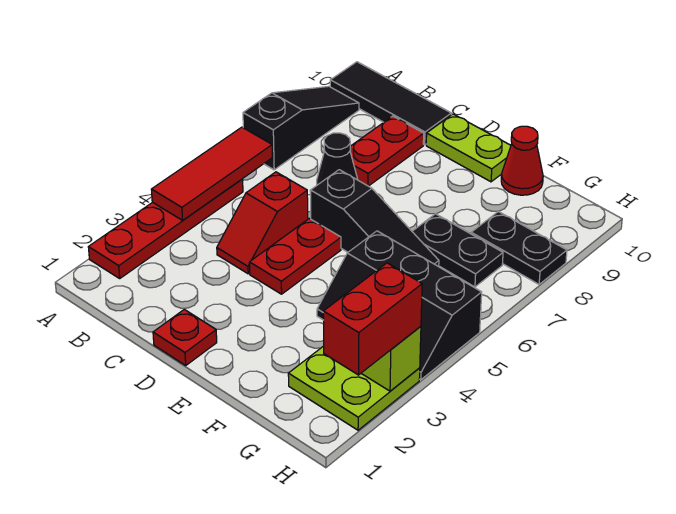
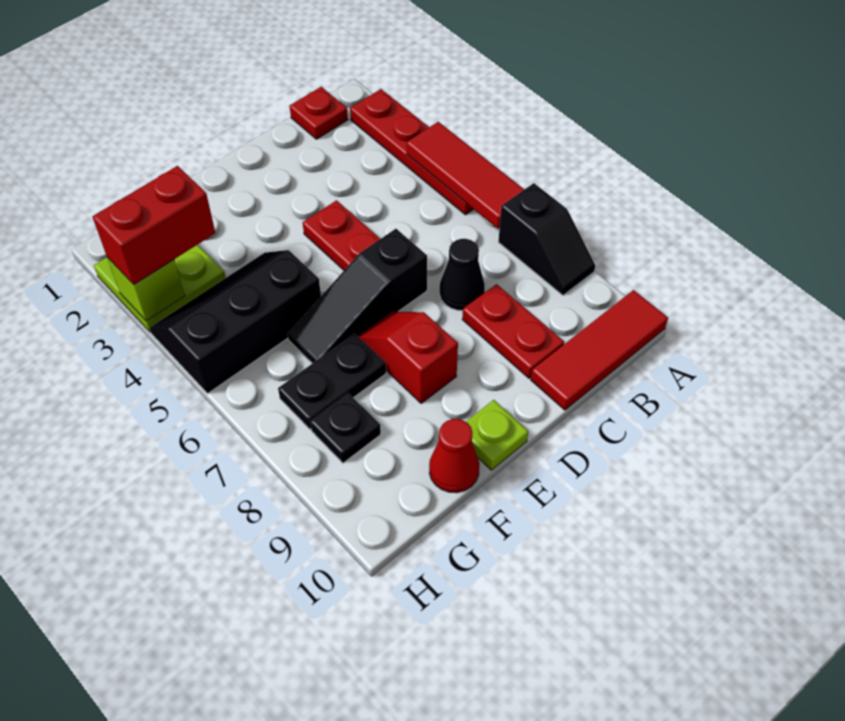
black slope A7:A9 level 1 top 7 -> black slope A7:A8 level 1 top 7
black tile A10:C10 level 1 -> red tile A10:C10 level 1
red slope C4:C5 level 1 top 5 -> red slope E7:E8 level 1 top 8
red plate D1 level 1 -> red plate B1 level 1
lime plate D10:E10 level 1 -> lime plate E10 level 1
black plate G8:H8 level 1 -> black plate G8 level 1
red brick H2:H3 level 3 -> red brick G3:H3 level 3

